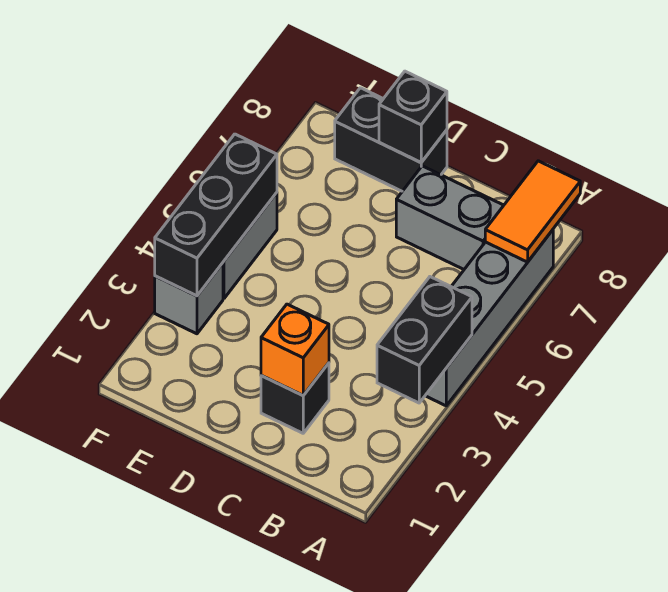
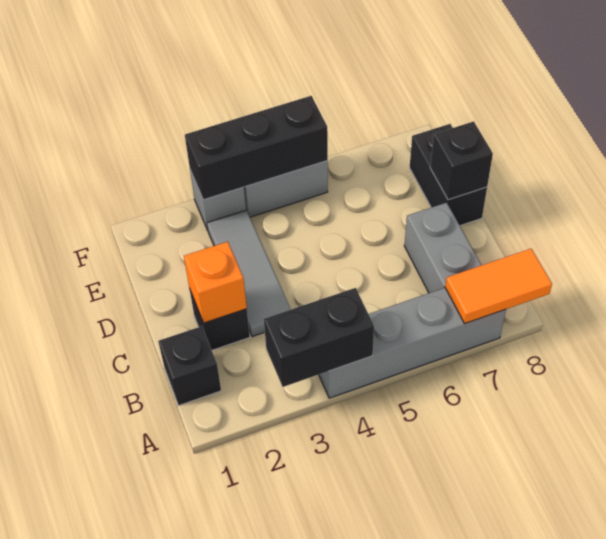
none -> black brick B1 level 1
none -> grey tile C3:E3 level 1

